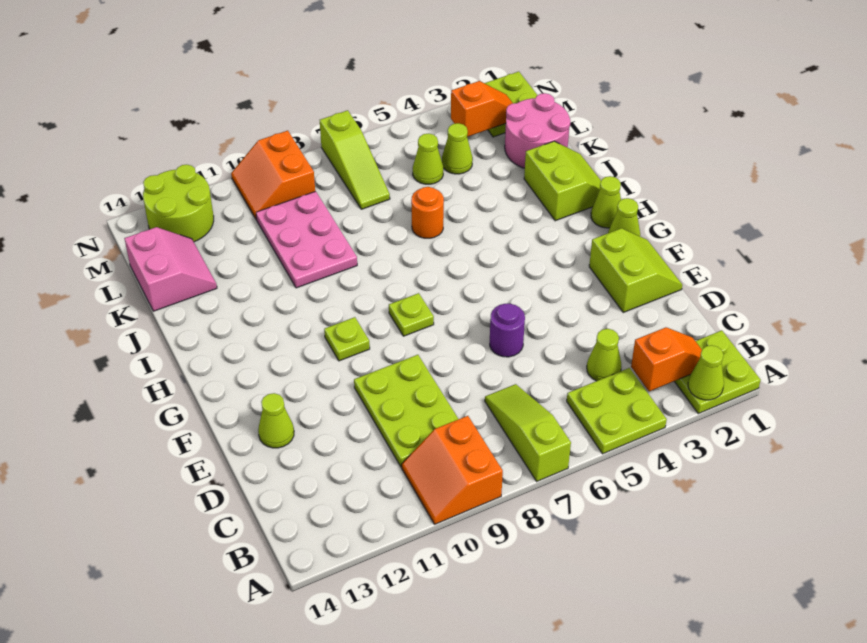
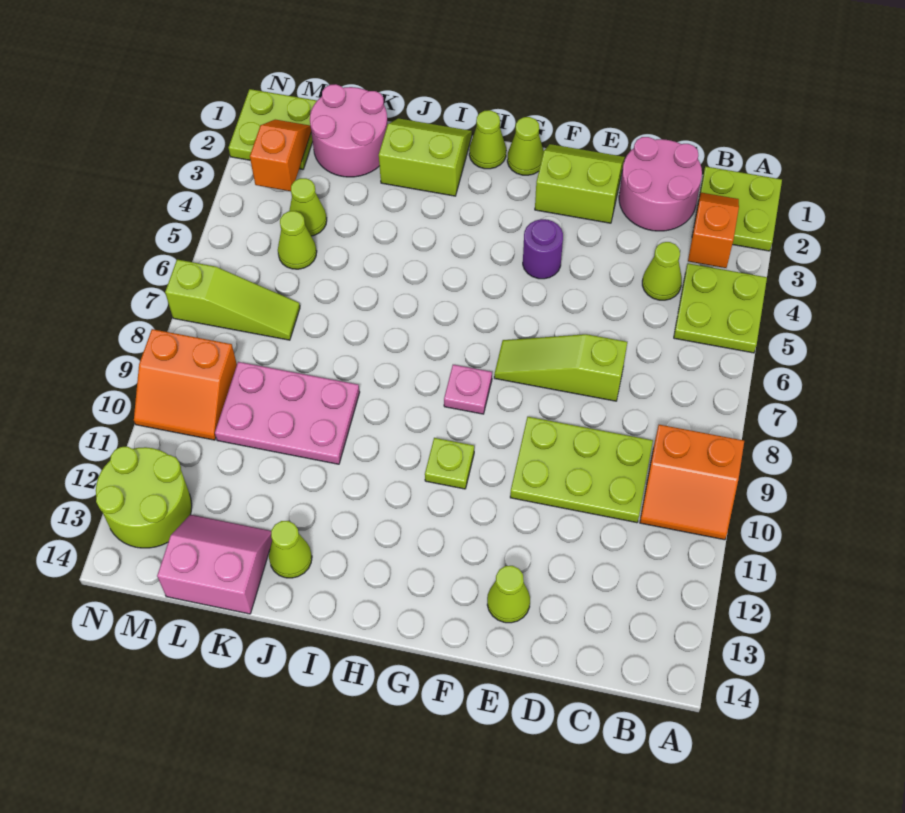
lime cone A2 level 2 -> lime cone J13 level 1
lime slope A7:C7 level 1 top A -> lime slope D7:F7 level 1 top D
none -> pink round brick C1:D2 level 1
purple round brick E6 level 1 -> purple round brick F4 level 1
lime plate G8 level 1 -> pink plate G8 level 1
orange round brick J6 level 1 -> none

